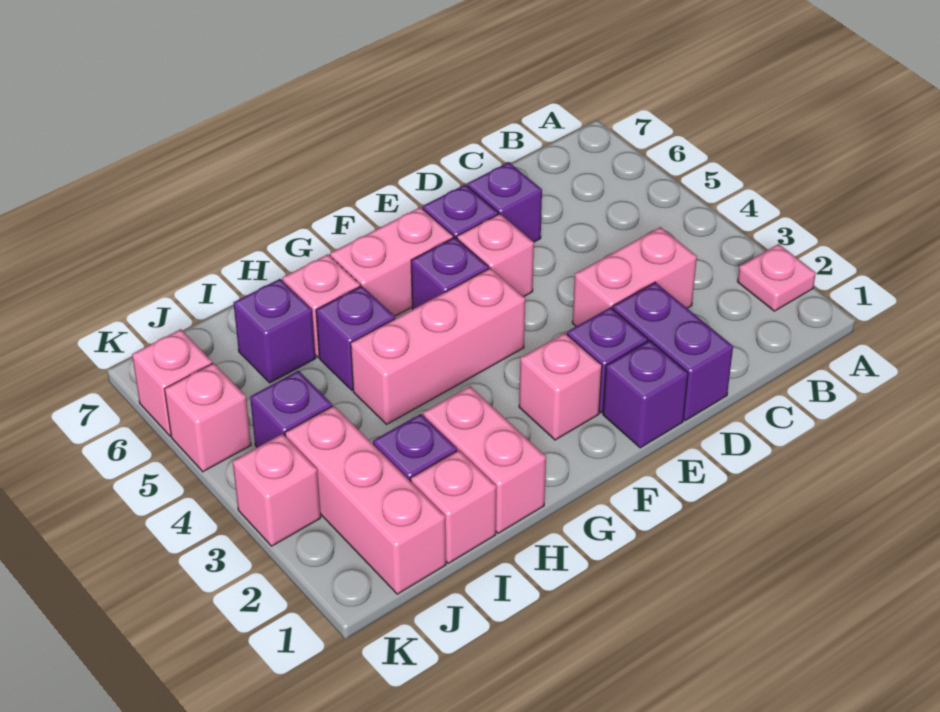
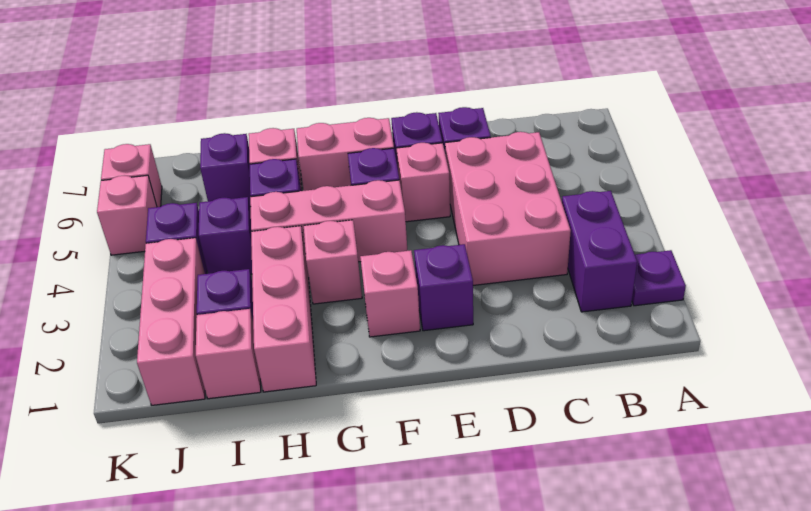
pink plate A2 level 1 -> purple plate A2 level 1
pink brick C3:D3 level 1 -> pink brick C3:D5 level 1
purple brick D1:D2 level 1 -> purple brick B2:B3 level 1
purple brick E1 level 1 -> purple brick I4 level 1
pink brick H1:H2 level 1 -> pink brick H1:H3 level 1
pink brick K3 level 1 -> pink brick G3 level 1

